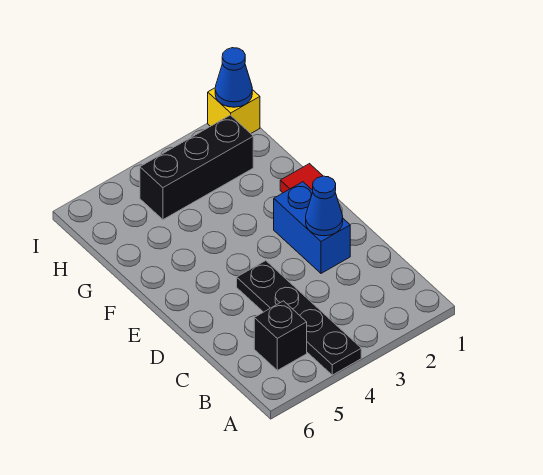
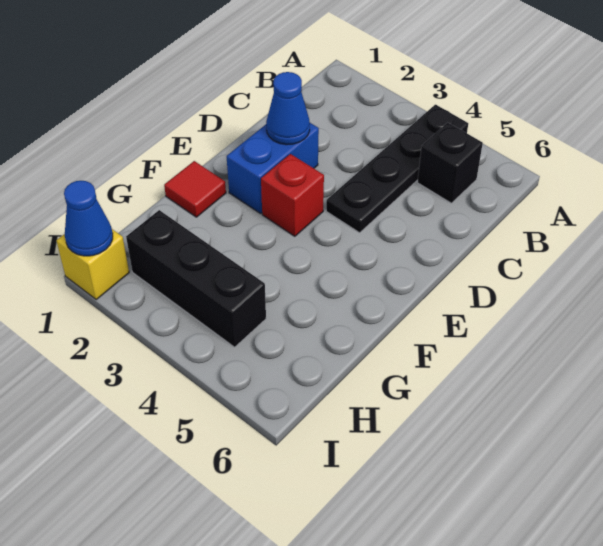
none -> red brick E3 level 1

